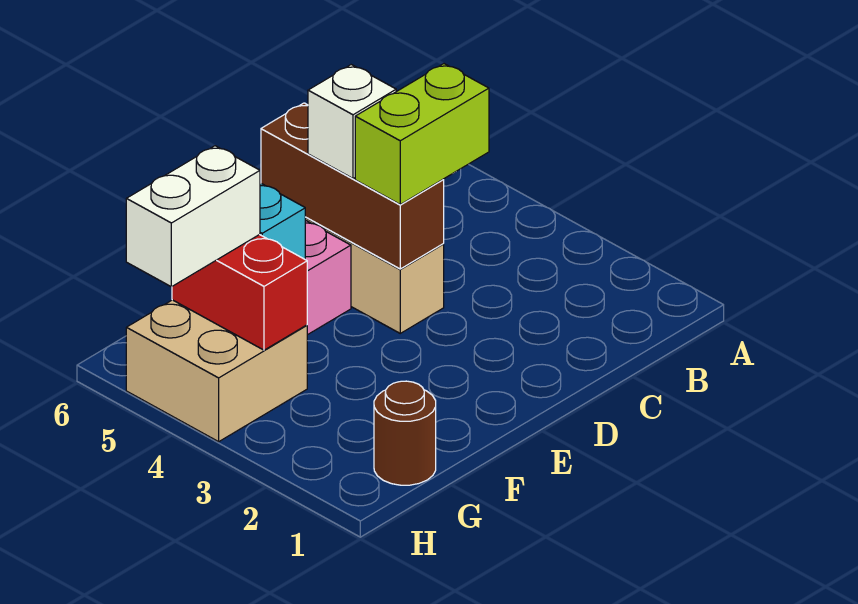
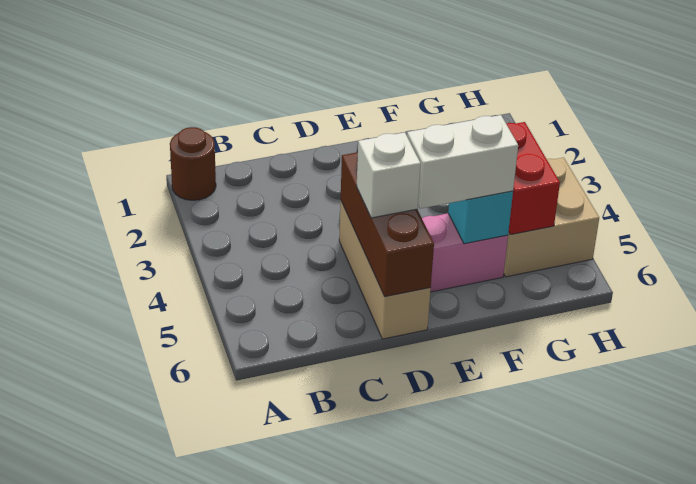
lime brick C4:D4 level 3 -> none
brown round brick G1 level 1 -> brown round brick A1 level 1
white brick G5:H5 level 3 -> white brick E5:F5 level 3

